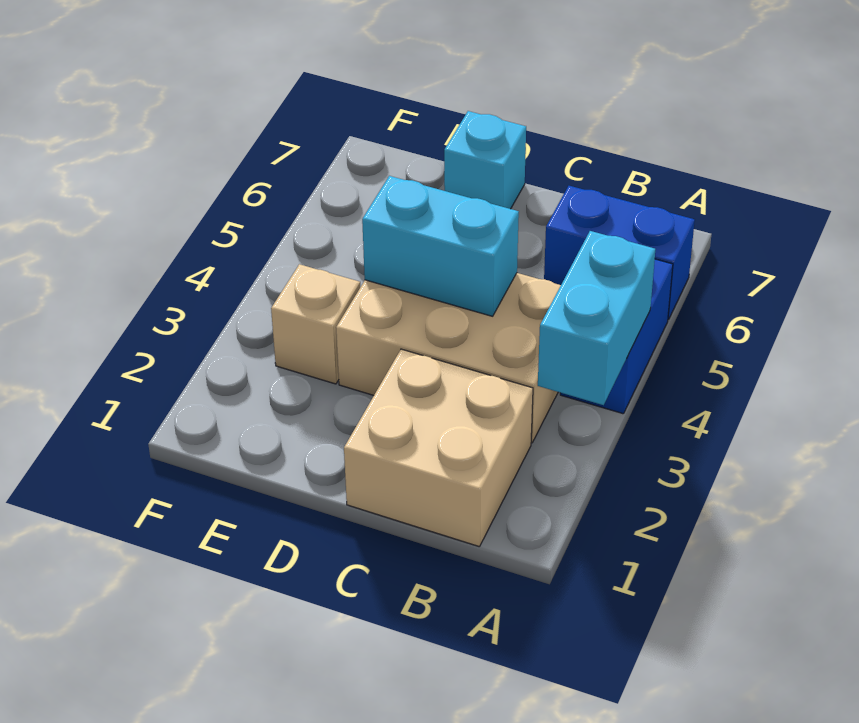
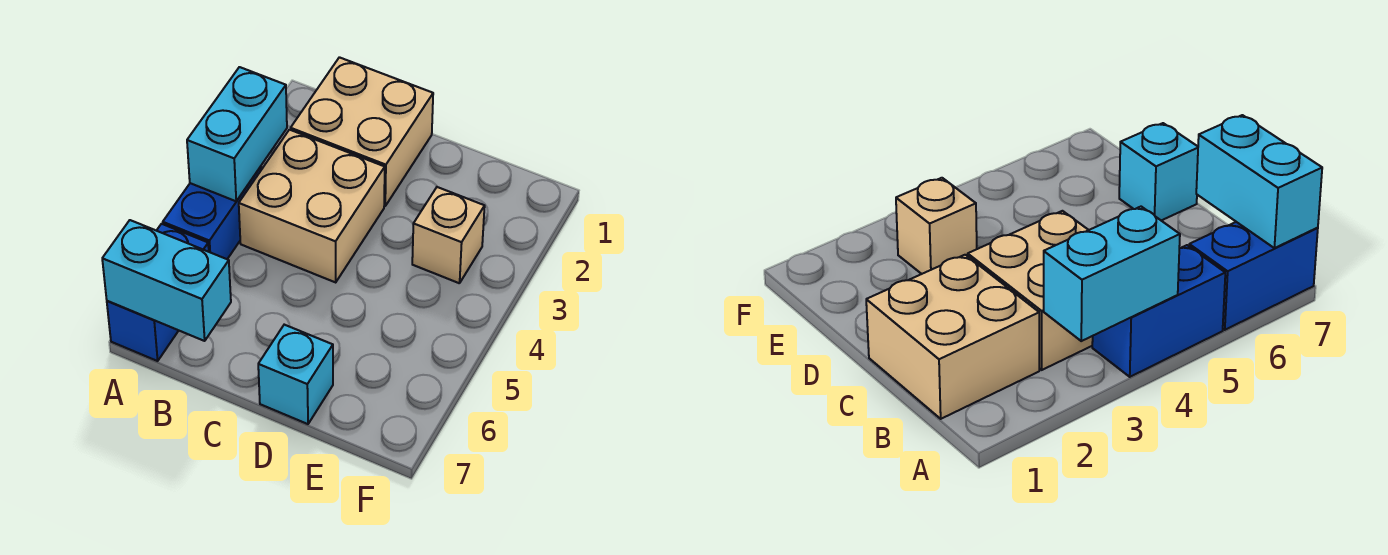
blue brick A6:B6 level 1 -> blue brick A6:A7 level 1
tan brick B3:D4 level 1 -> tan brick B3:C4 level 1
cyan brick C4:D4 level 2 -> cyan brick A7:B7 level 2

